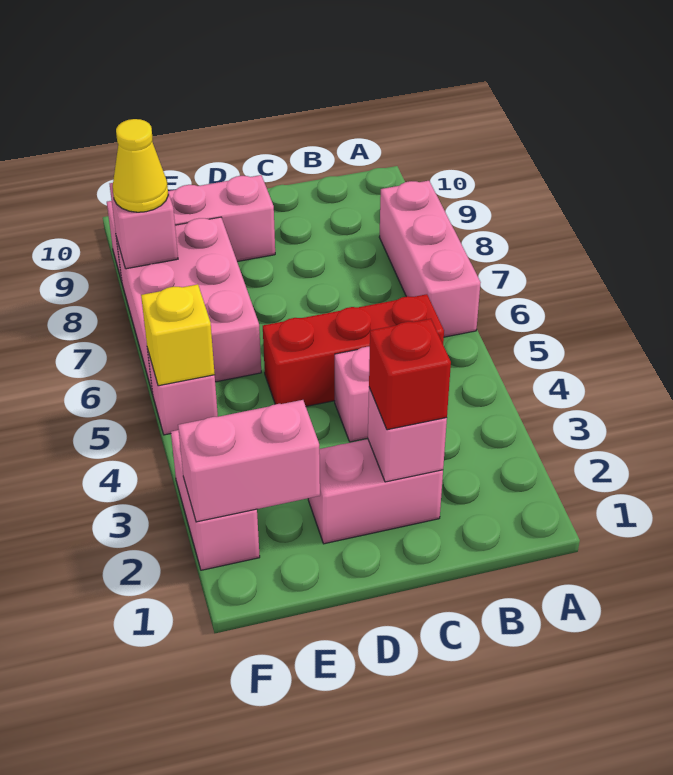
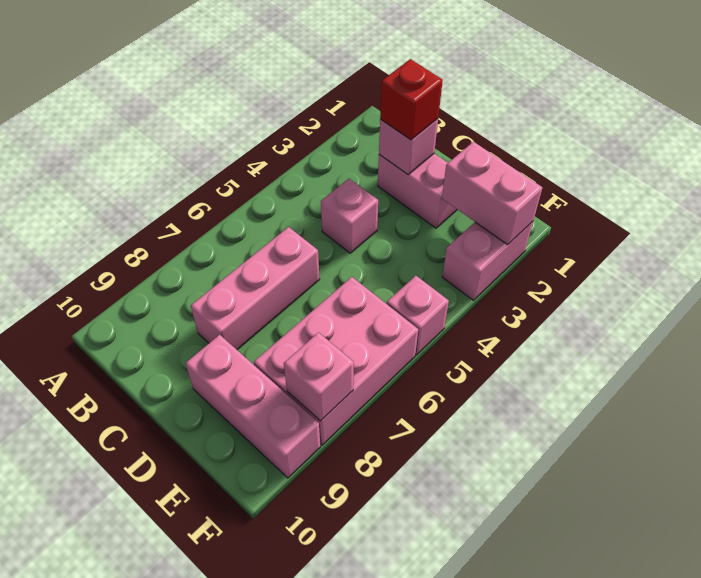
pink brick A6:A8 level 1 -> pink brick C6:C8 level 1
red brick B5:D5 level 1 -> none
yellow brick F5 level 2 -> none
yellow cone F8 level 3 -> none

